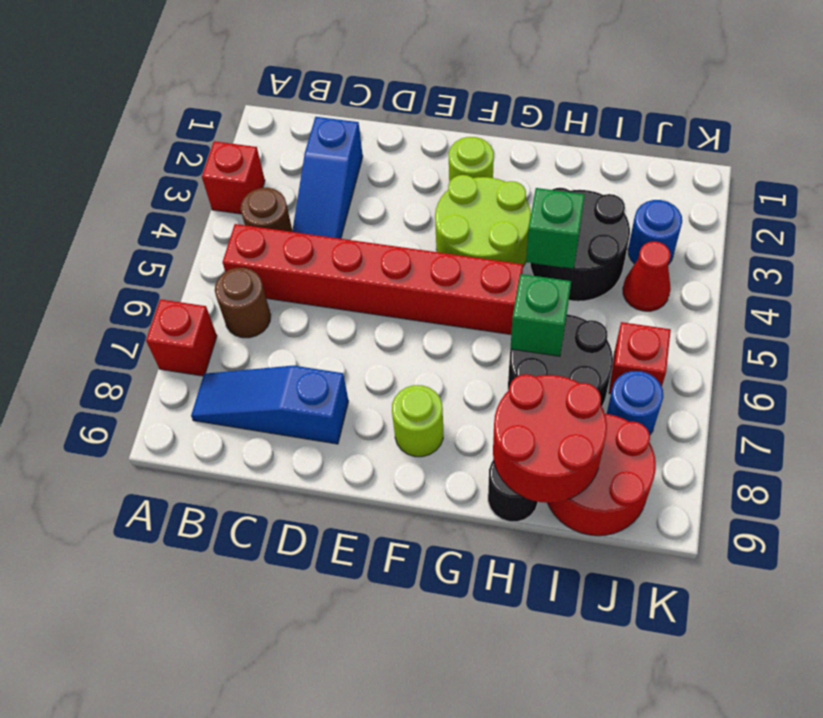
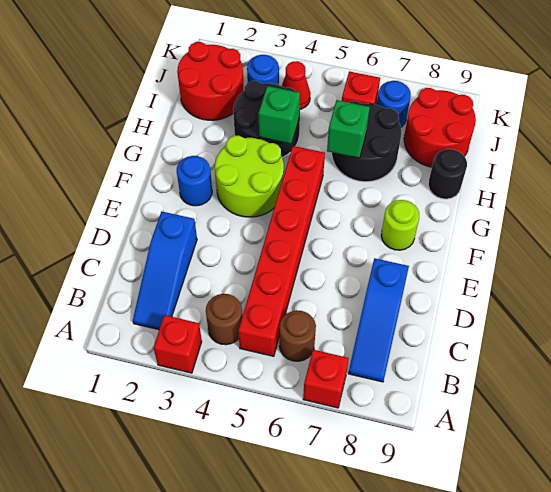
blue slope C2:C4 level 1 top 2 -> blue slope B2:D2 level 1 top D
lime round brick F2 level 1 -> blue round brick F2 level 1
red round brick H8:I9 level 2 -> red round brick I1:J2 level 1

